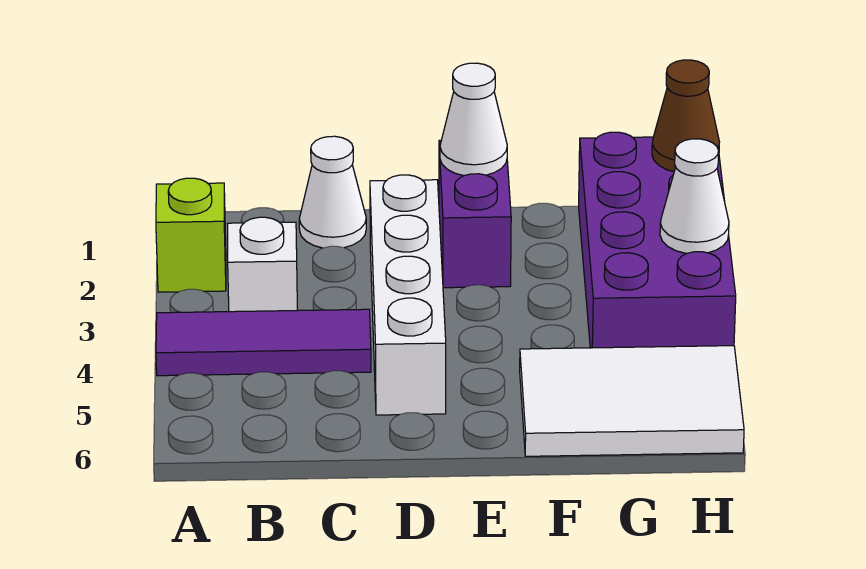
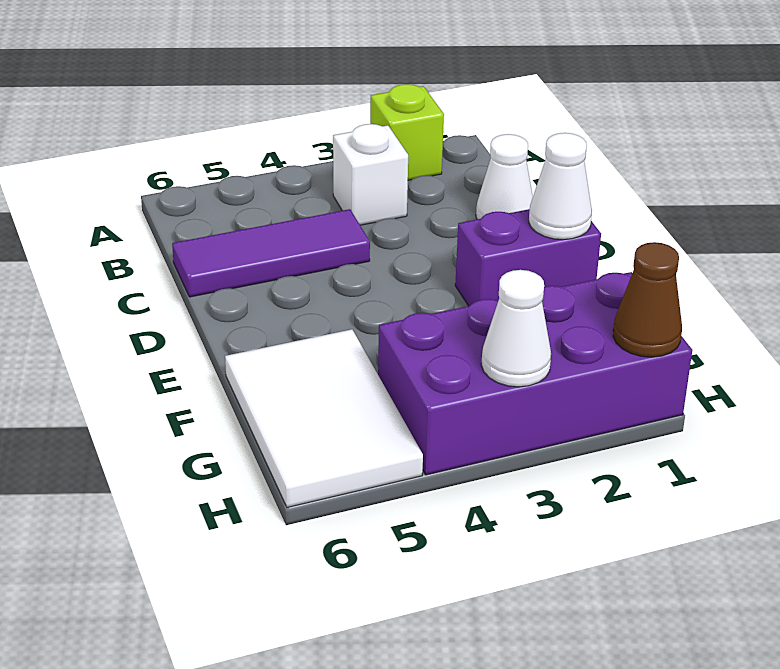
purple tile A4:C4 level 1 -> purple tile C4:C6 level 1
white brick D2:D5 level 1 -> none

